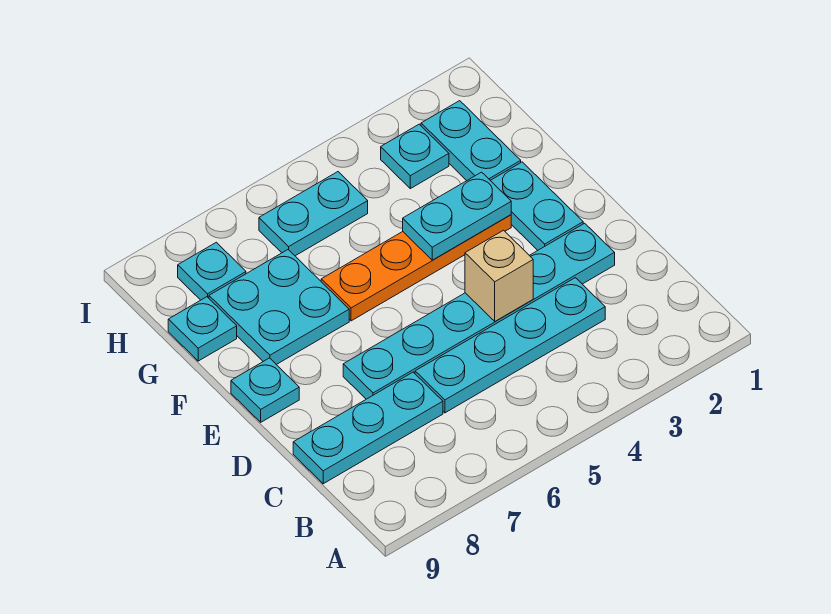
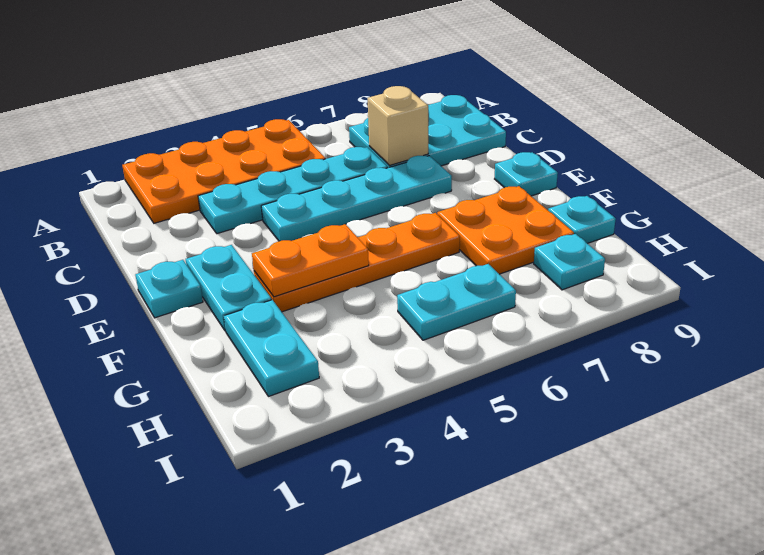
none -> orange plate A2:B5 level 1
cyan plate C7:C9 level 1 -> cyan plate B7:C9 level 1
cyan plate D2:D7 level 1 -> cyan plate D4:D7 level 1
tan brick D4 level 2 -> tan brick C7 level 2
cyan plate F3:F4 level 2 -> orange plate F3:F4 level 2
cyan plate F7:G8 level 1 -> orange plate F7:G8 level 1
cyan plate H3 level 1 -> cyan plate E1 level 1

